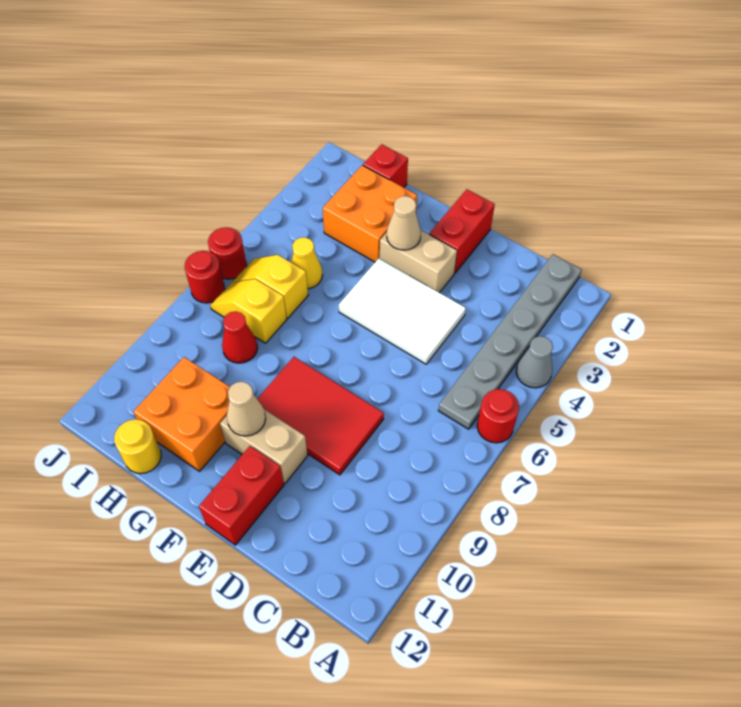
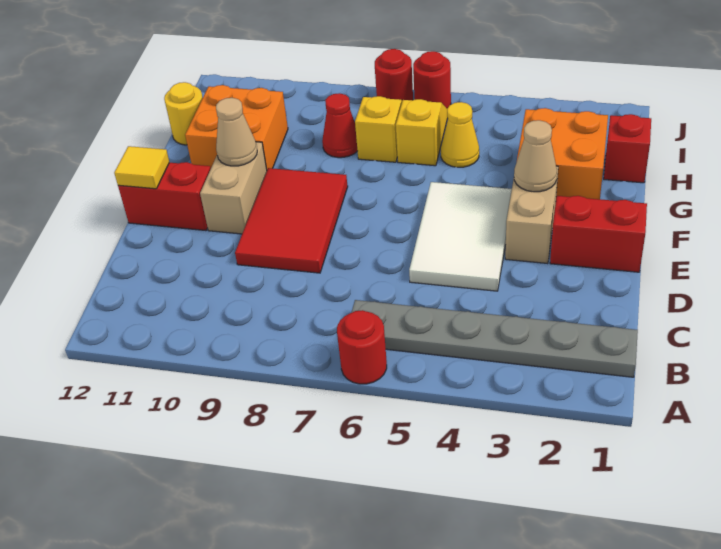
grey cone A4 level 1 -> none
none -> yellow tile E12 level 2

